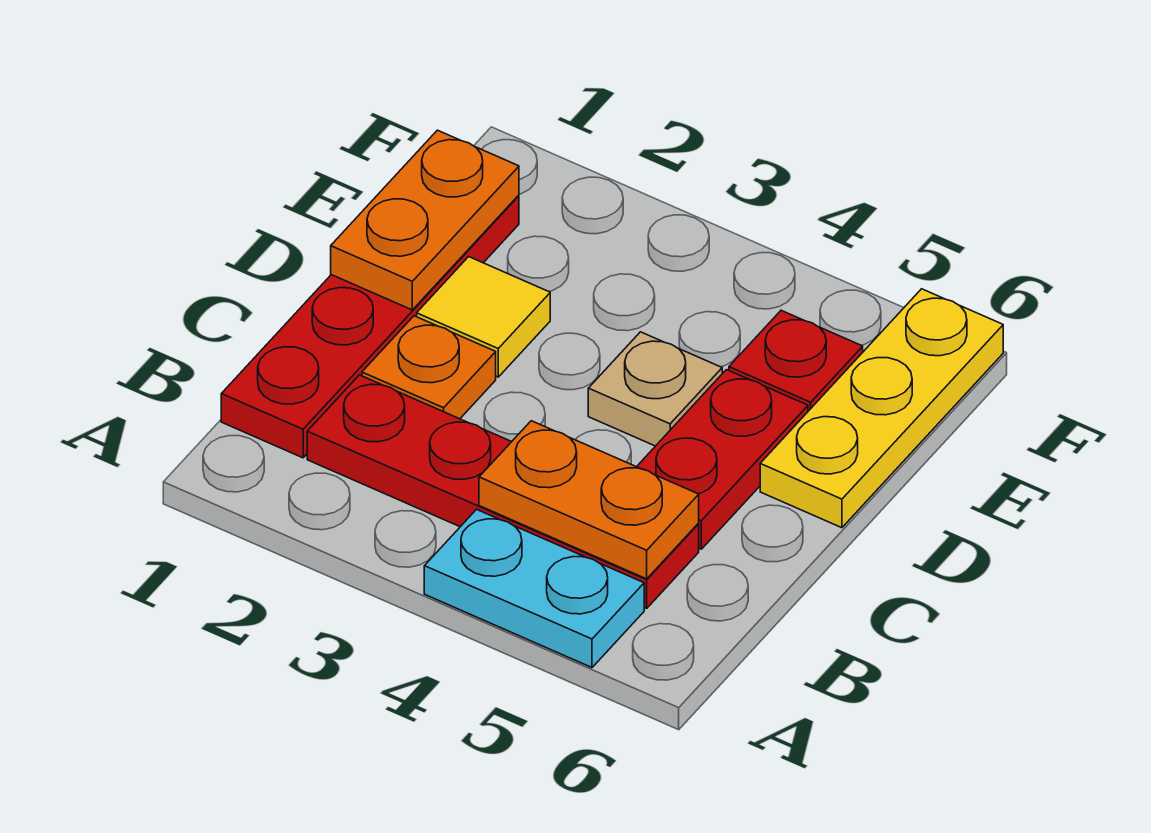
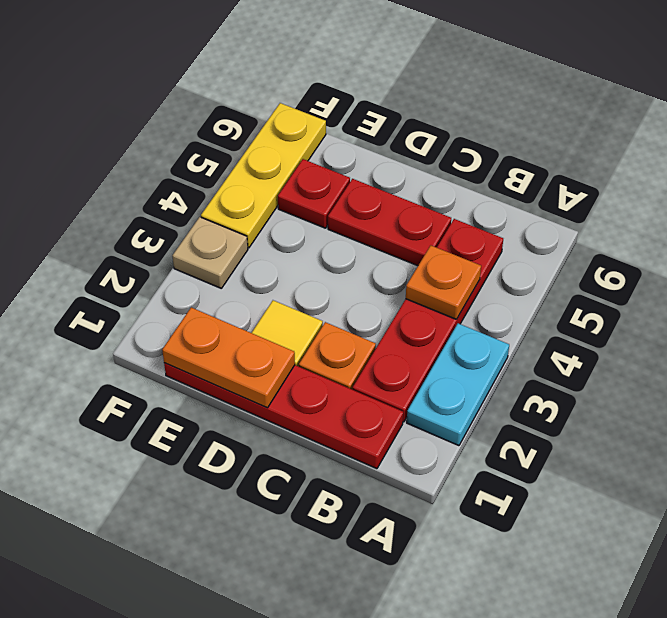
cyan plate A4:A5 level 1 -> cyan plate A2:A3 level 1
orange plate B4:B5 level 2 -> orange plate B4 level 2
tan plate D4 level 1 -> tan plate F3 level 1
yellow plate D6:F6 level 1 -> yellow plate F4:F6 level 1

